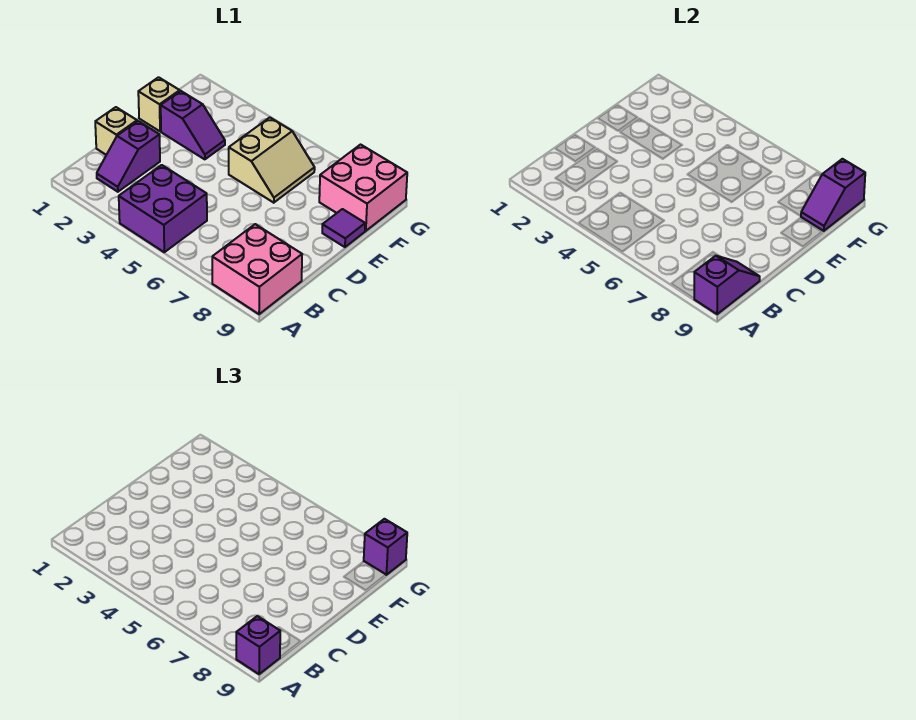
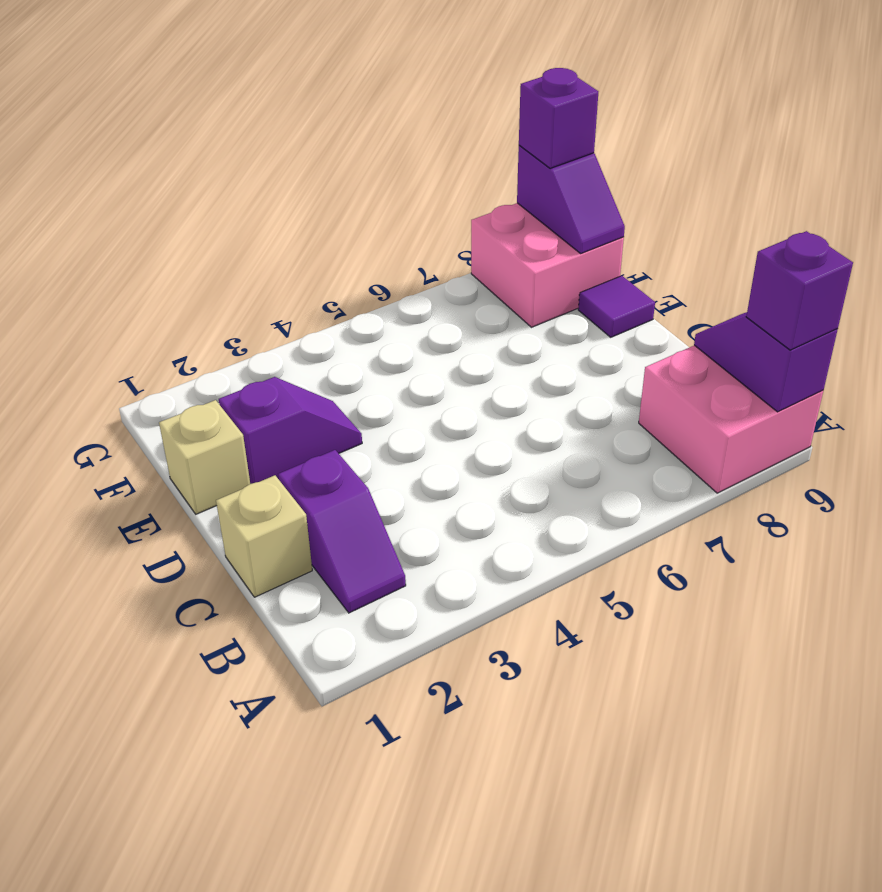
purple brick A4:B5 level 1 -> none
tan slope E5:F6 level 1 top 5 -> none

